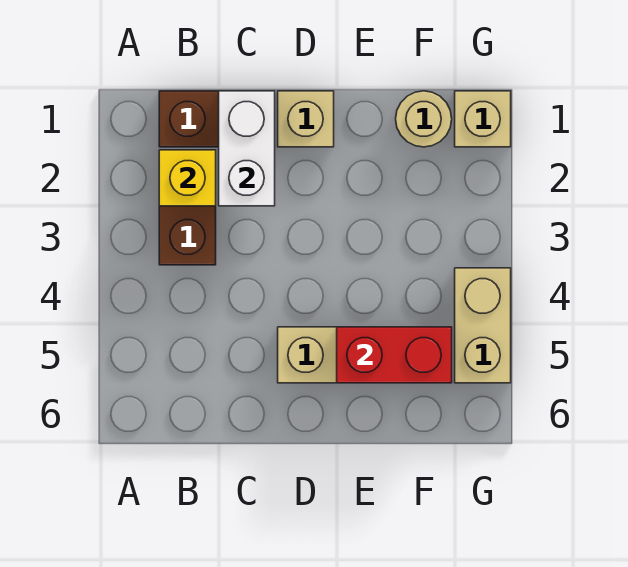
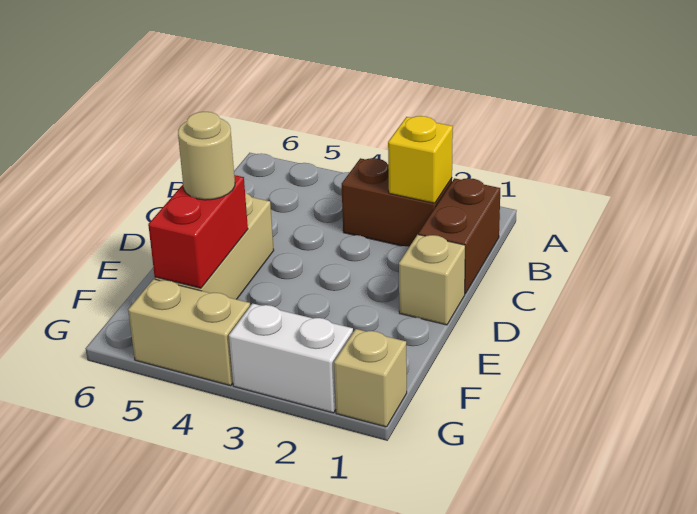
white brick C1:C2 level 2 -> white brick G2:G3 level 1
tan round brick F1 level 1 -> tan round brick E5 level 3

